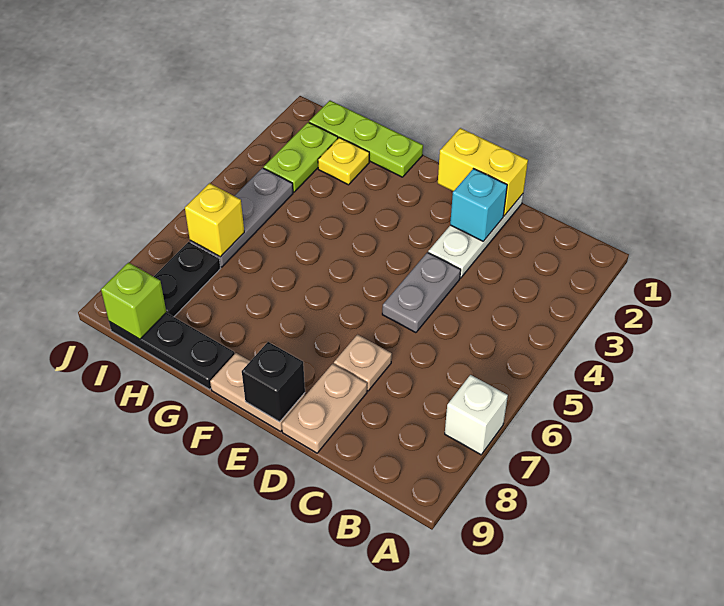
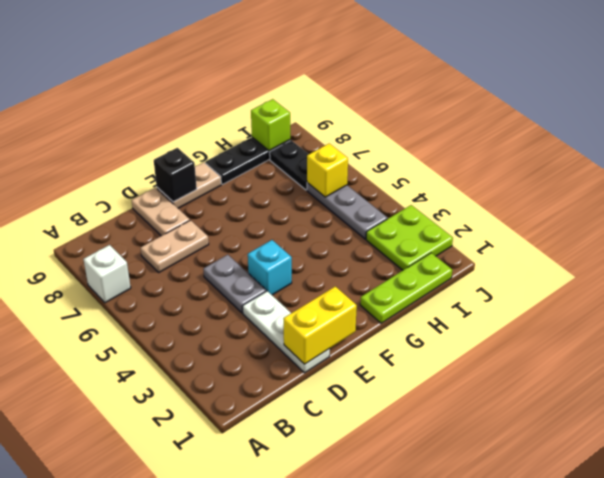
cyan brick D2 level 2 -> cyan brick E4 level 1
tan plate D7 level 1 -> tan plate C7:D7 level 1
yellow plate H2 level 1 -> none
lime plate I2:I3 level 1 -> lime plate I2:J3 level 1

